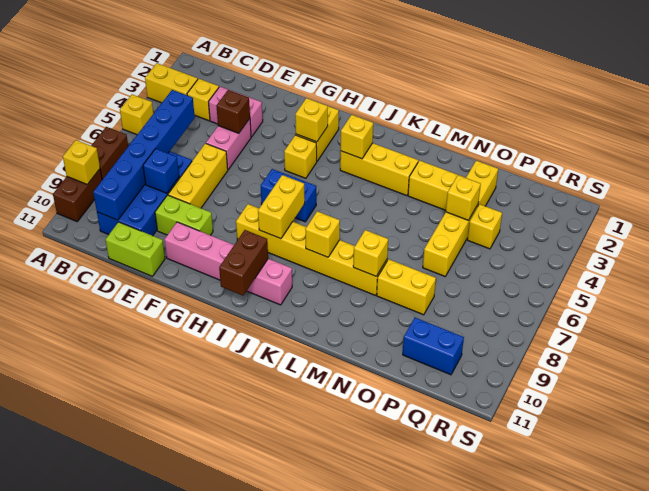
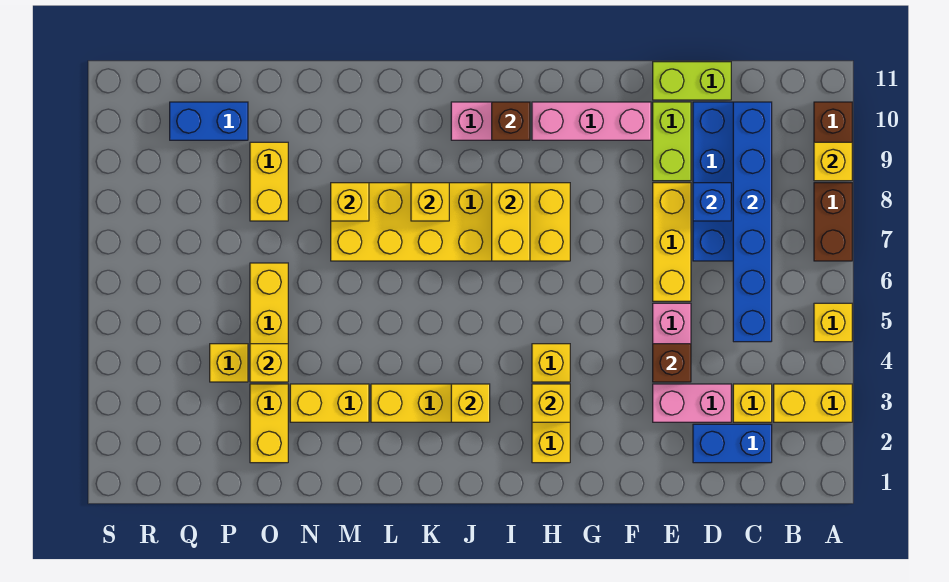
lime brick E9:F9 level 1 -> lime brick E9:E10 level 1
blue brick H6:I6 level 1 -> blue brick C2:D2 level 1
yellow brick H8:M8 level 1 -> yellow brick H7:M8 level 1
brown brick I10:I11 level 2 -> brown brick I10 level 2
yellow brick N8:O8 level 1 -> yellow brick O8:O9 level 1

